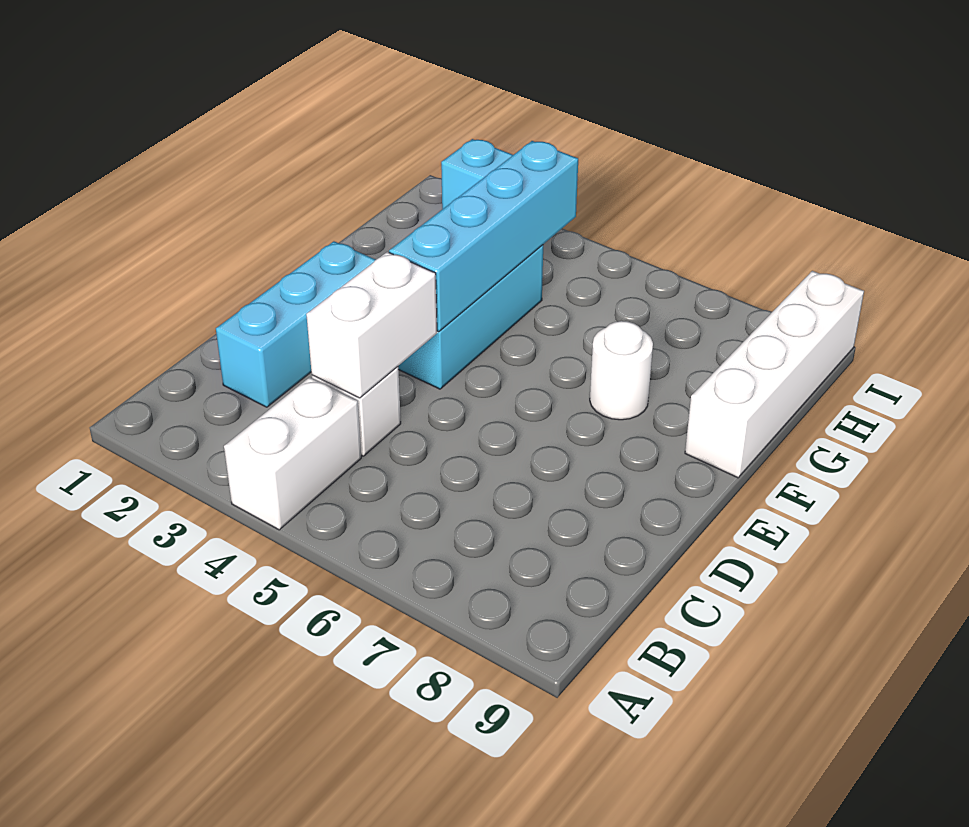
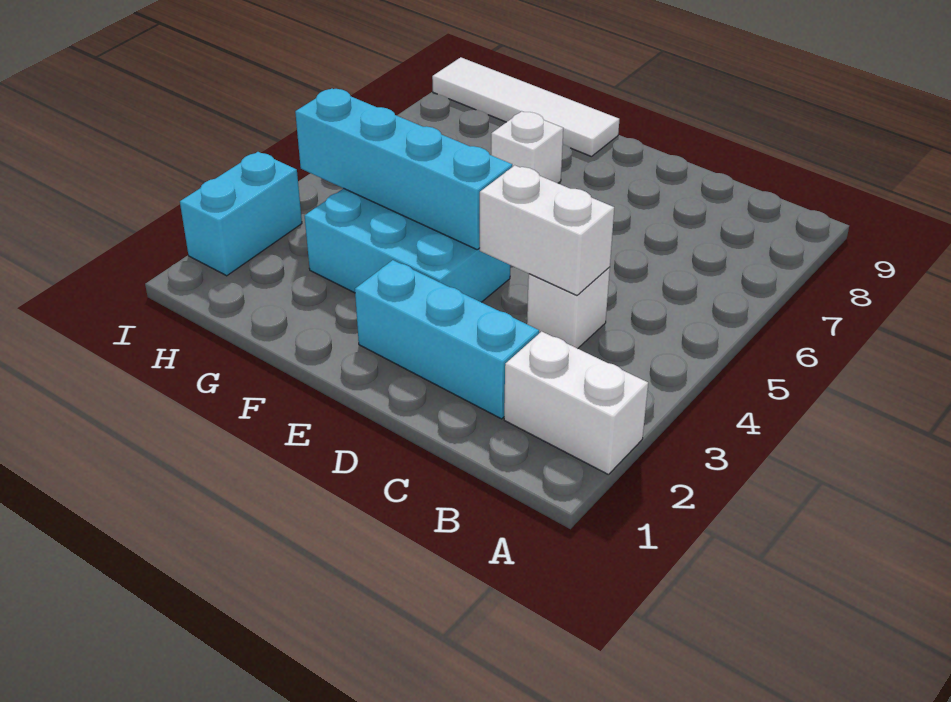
white brick A4:B4 level 1 -> white brick A2:B2 level 1
white round brick F7 level 1 -> white brick F7 level 1
white brick F9:I9 level 1 -> white tile F9:I9 level 1

